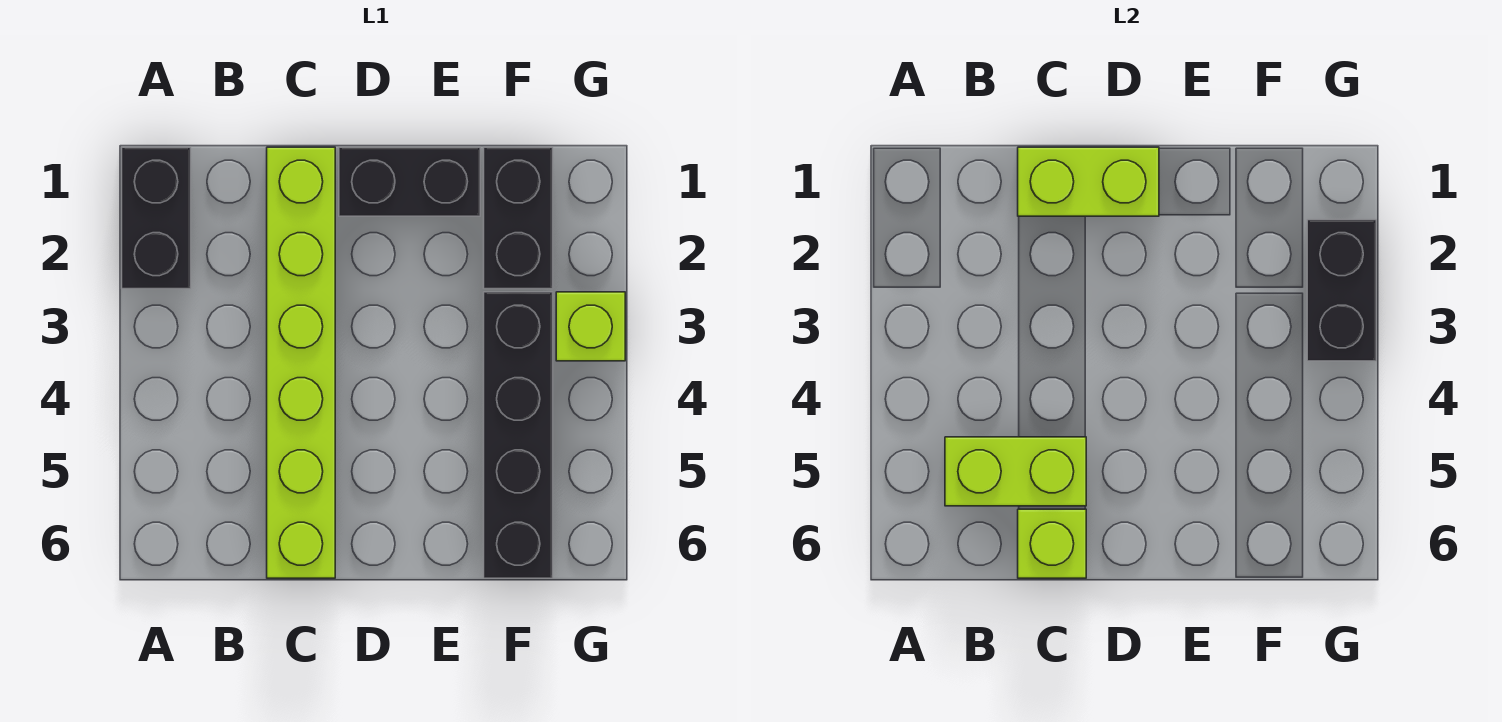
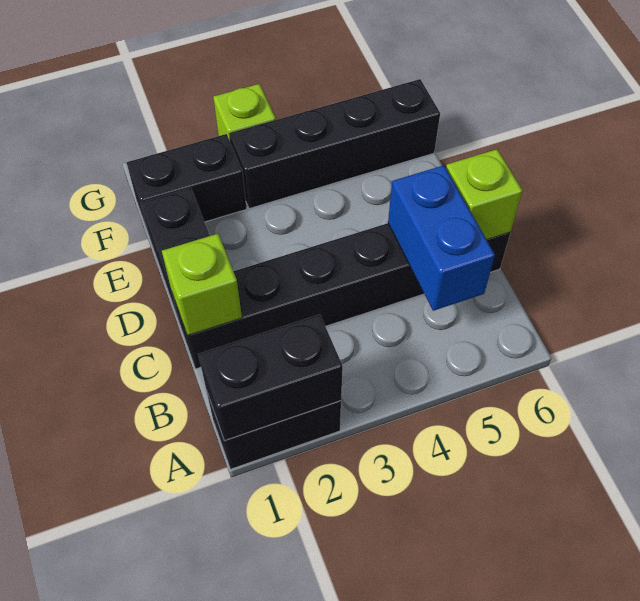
lime brick B5:C5 level 2 -> blue brick B5:C5 level 2
lime brick C1:C6 level 1 -> black brick C1:C6 level 1
lime brick C1:D1 level 2 -> lime brick C1 level 2
black brick G2:G3 level 2 -> black brick A1:A2 level 2

